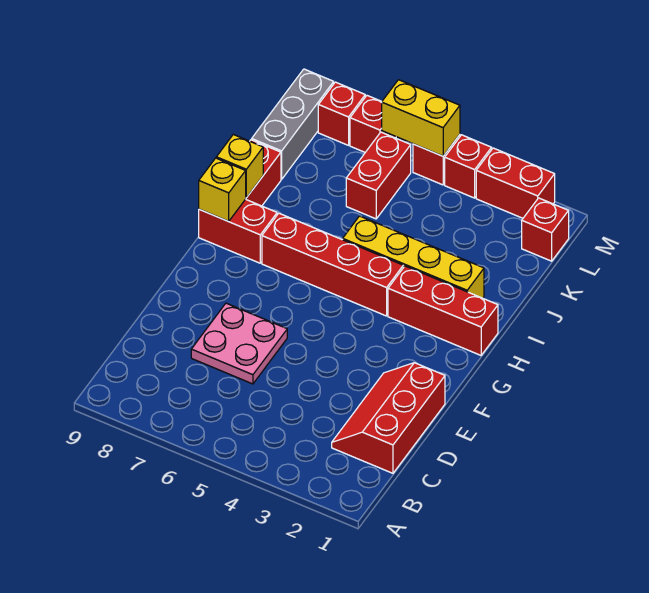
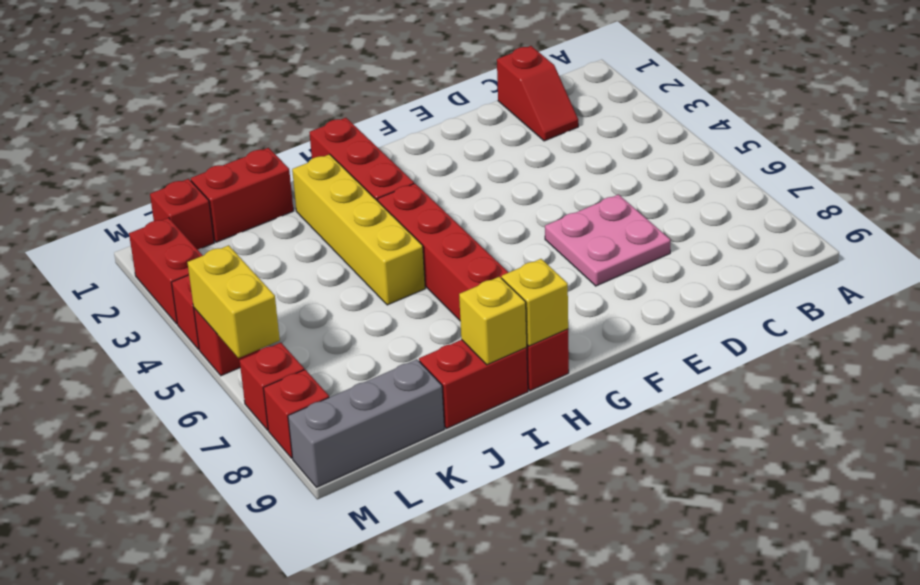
red slope C1:E2 level 1 top 1 -> red slope C1:C2 level 1 top 1
red brick K6:L6 level 1 -> red brick J1:K1 level 1

